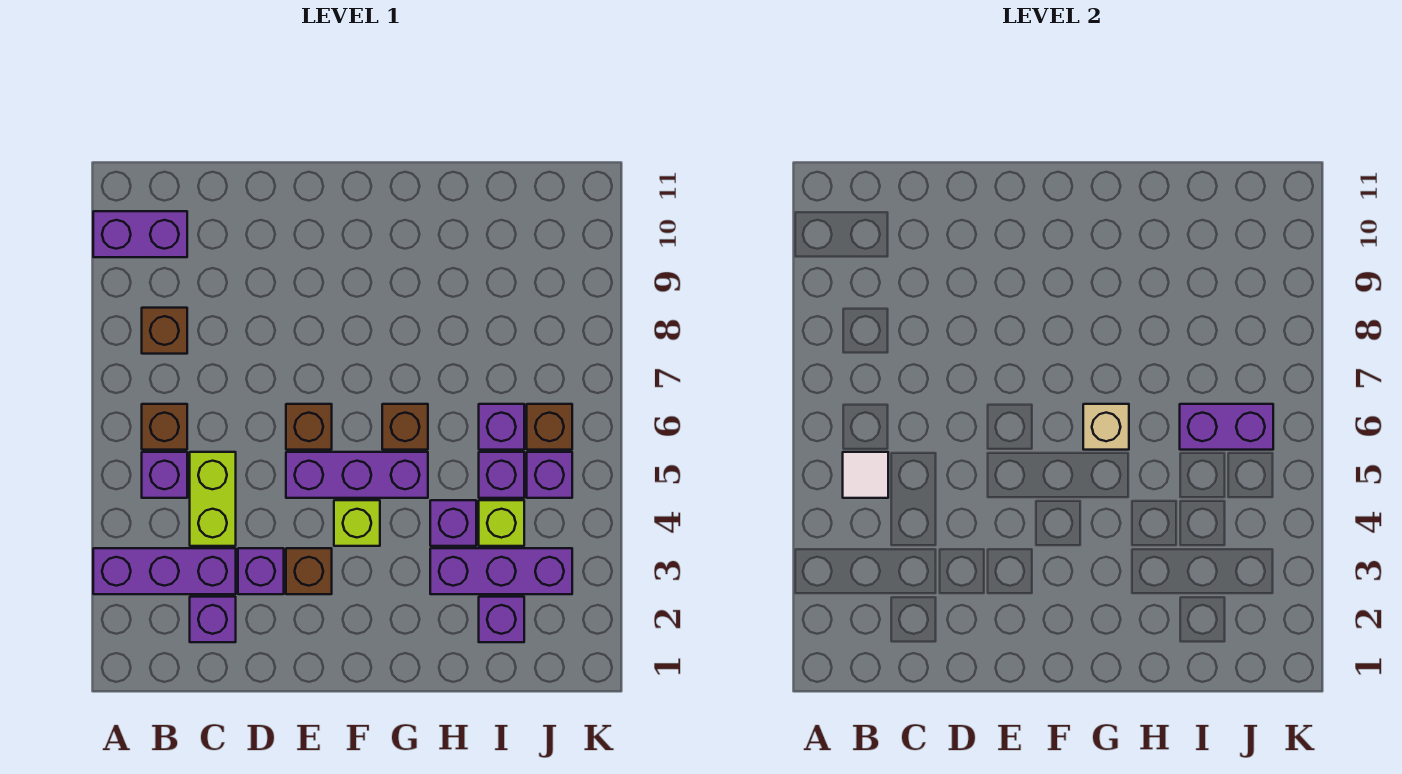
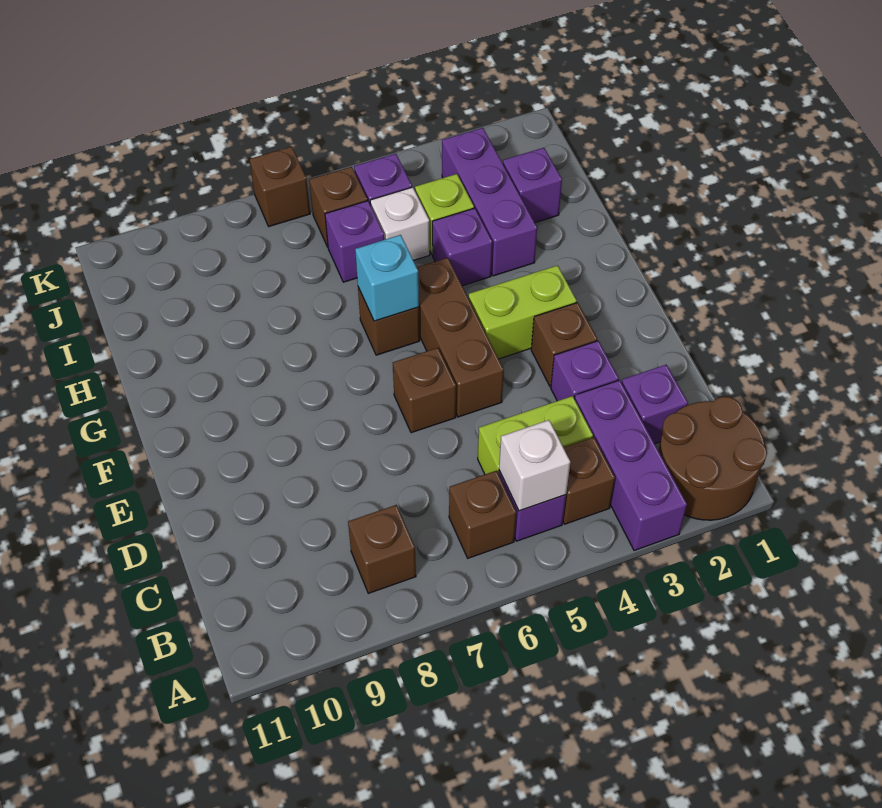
none -> brown round brick A1:B2 level 1
purple brick A10:B10 level 1 -> none
none -> brown brick B4 level 1
white tile B5 level 2 -> white brick B5 level 2
purple brick E5:G5 level 1 -> brown brick E5:G5 level 1
lime brick F4 level 1 -> lime brick F3:F4 level 1
tan brick G6 level 2 -> cyan brick G6 level 2
purple brick I5 level 1 -> white brick I5 level 1
purple brick I6:J6 level 2 -> none
none -> brown brick K7 level 1

